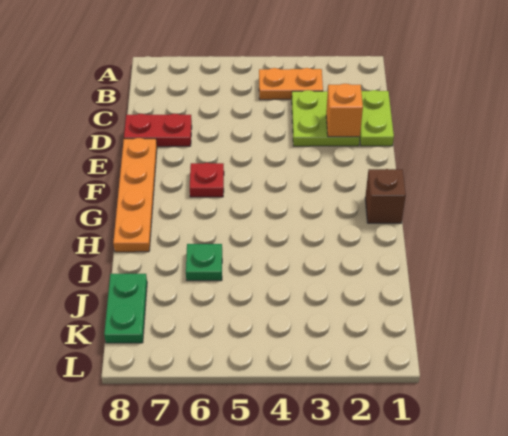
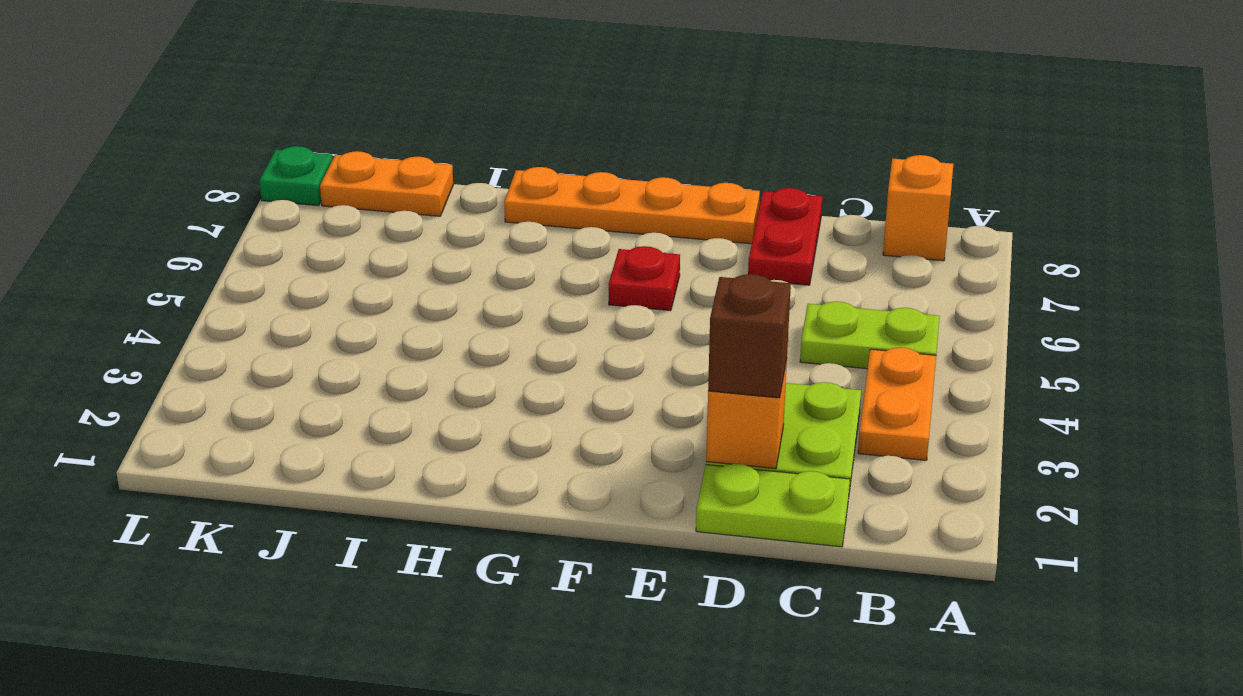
none -> lime plate B5:C5 level 1
none -> orange brick B8 level 1
brown brick G1 level 1 -> brown brick D2 level 3
green plate I6 level 1 -> green plate L8 level 1
green plate J8:K8 level 1 -> orange plate J8:K8 level 1

